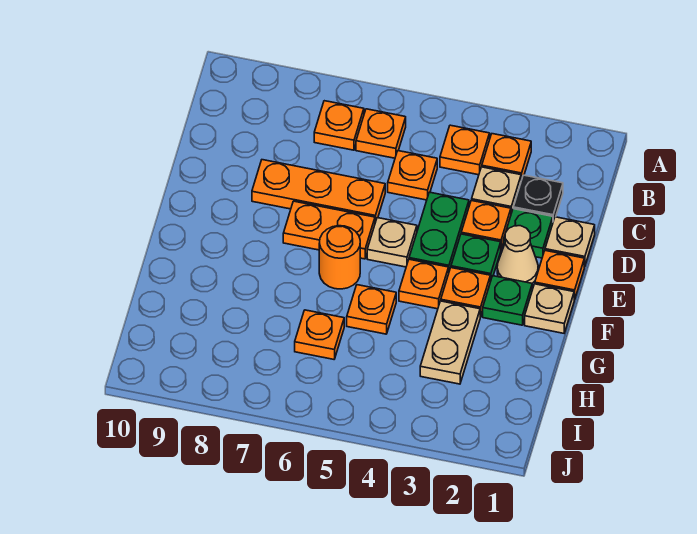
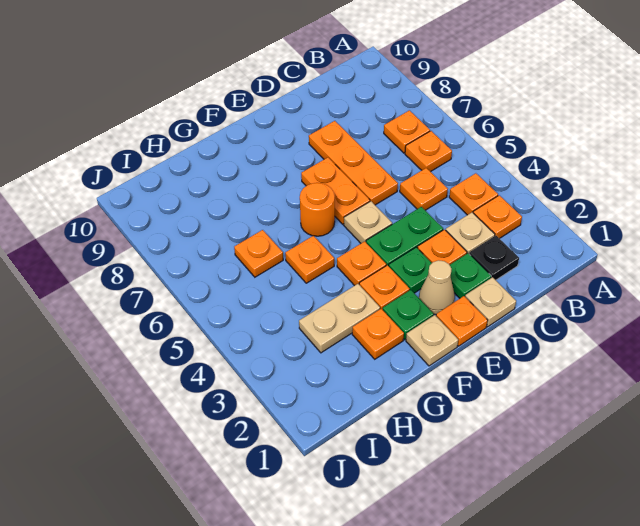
none -> orange plate G2 level 1

